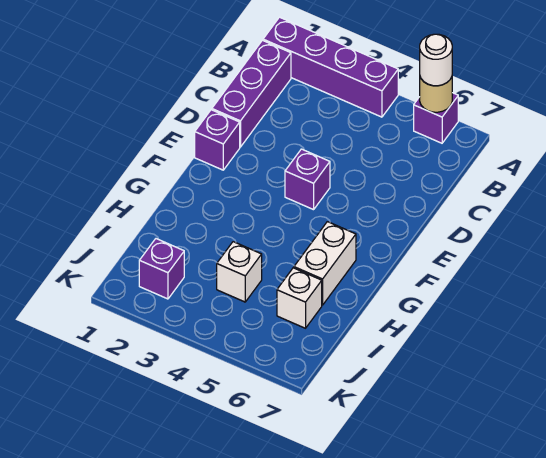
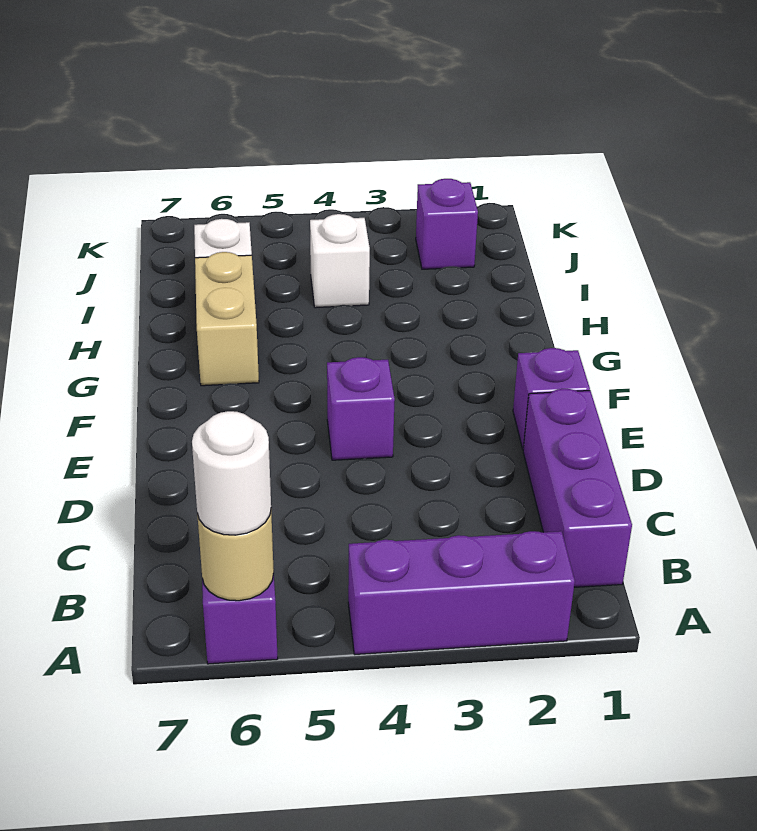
purple brick A1:A4 level 1 -> purple brick A2:A4 level 1
white brick G6:H6 level 1 -> tan brick G6:H6 level 1

